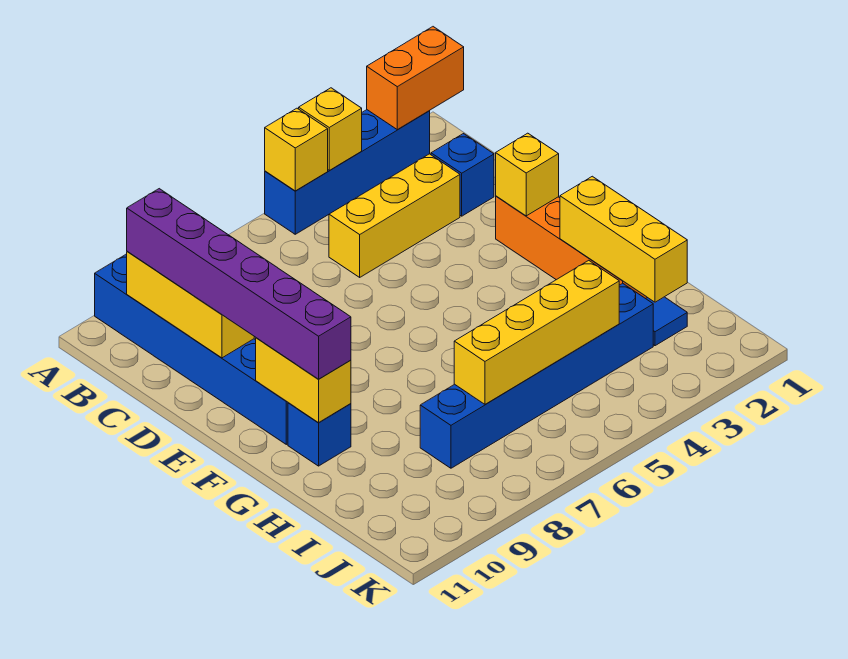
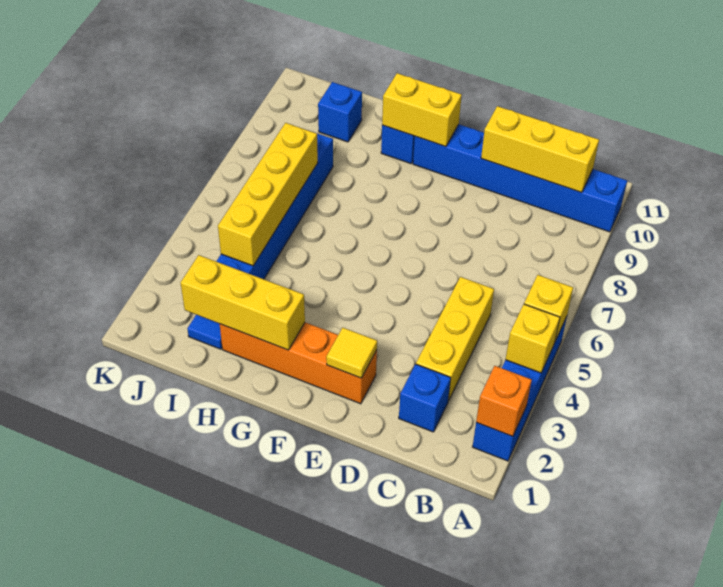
orange brick A1:A2 level 2 -> orange brick A2 level 2
purple brick B10:G10 level 3 -> none
yellow brick E2 level 2 -> yellow tile E2 level 2
none -> blue brick I10 level 1

